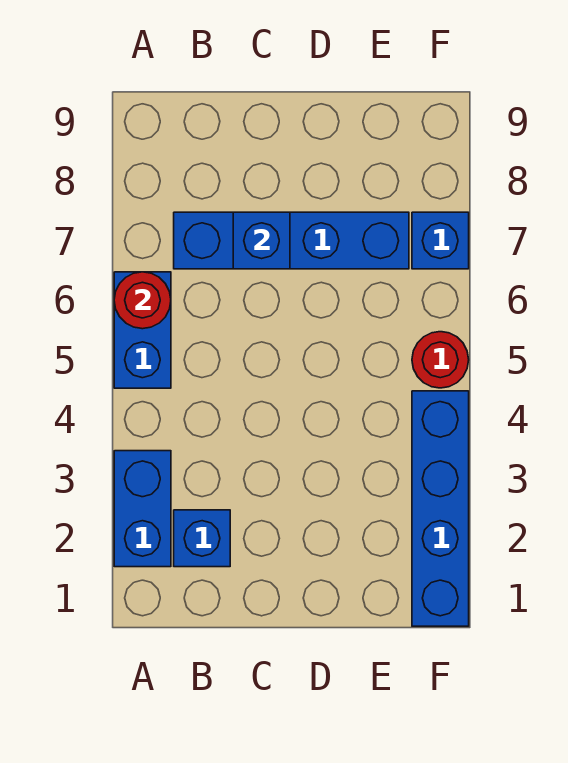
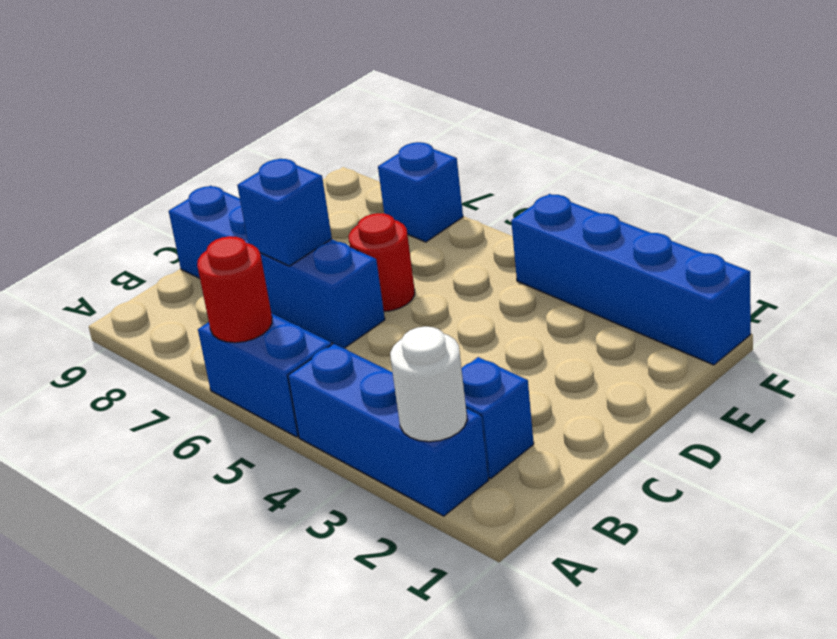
blue brick A2:A3 level 1 -> blue brick A2:A4 level 1
none -> white round brick A2 level 2
blue brick B7:E7 level 1 -> blue brick C6:C9 level 1
red round brick F5 level 1 -> red round brick D6 level 1

